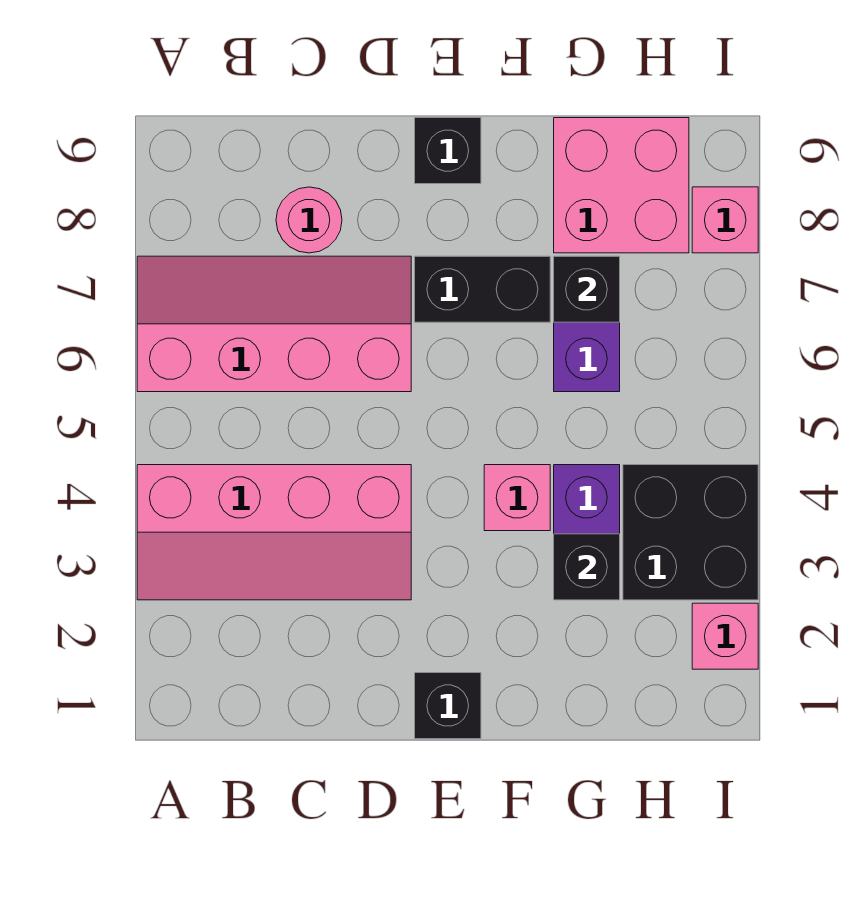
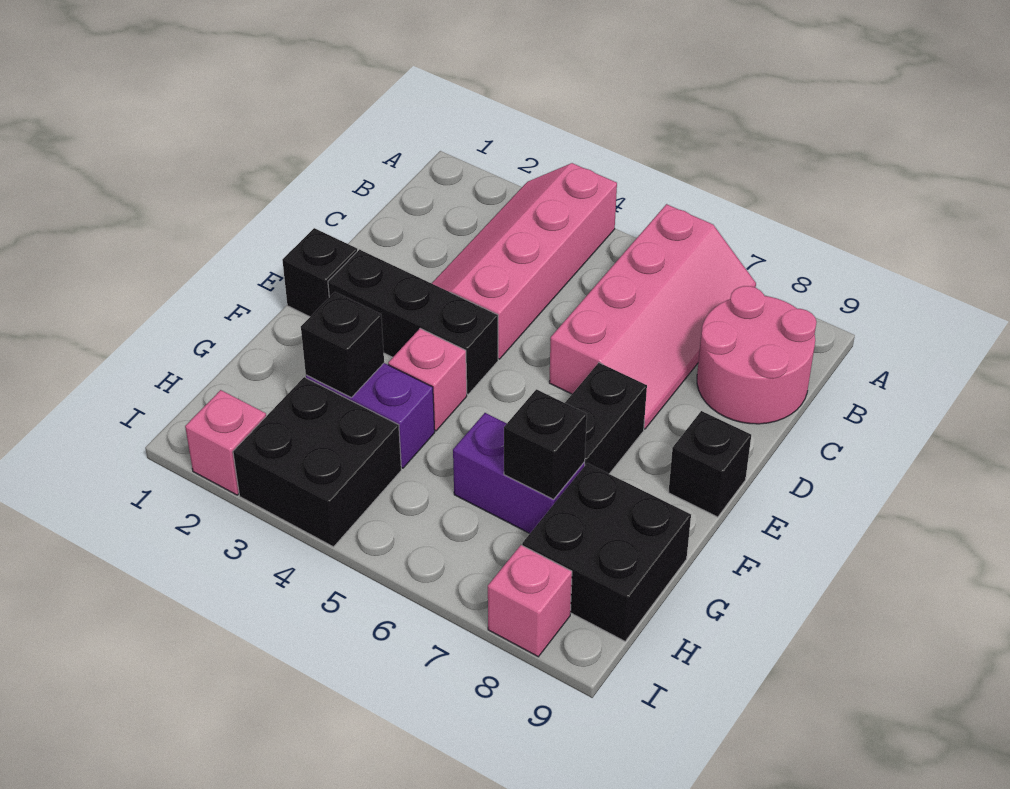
pink round brick C8 level 1 -> pink round brick B8:C9 level 1
none -> black brick E2:E4 level 1
pink brick G8:H9 level 1 -> black brick G8:H9 level 1

